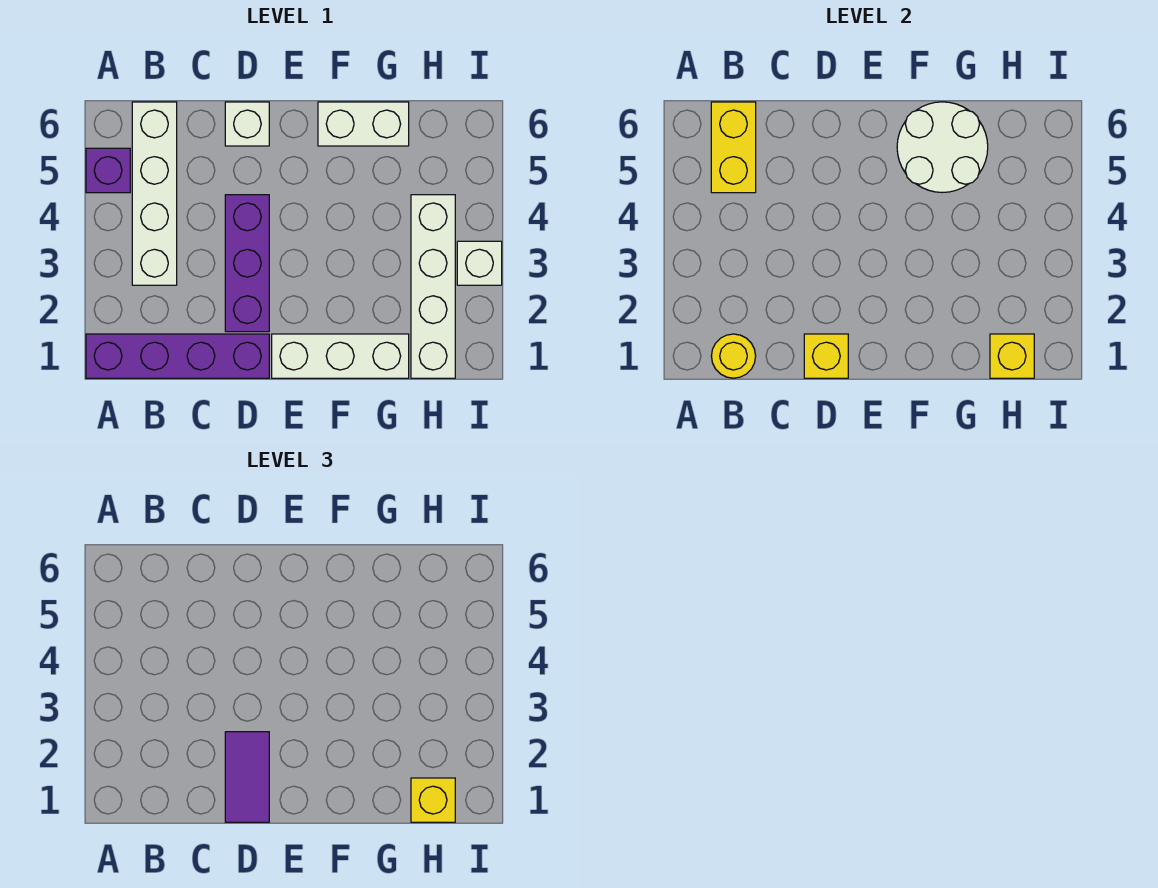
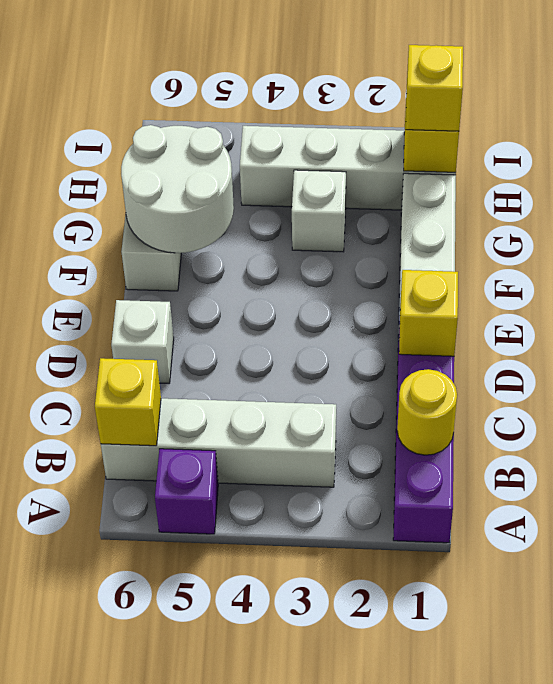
yellow brick B5:B6 level 2 -> yellow brick B6 level 2
purple tile D1:D2 level 3 -> none
purple brick D2:D4 level 1 -> none
white brick I3 level 1 -> white brick G3 level 1

